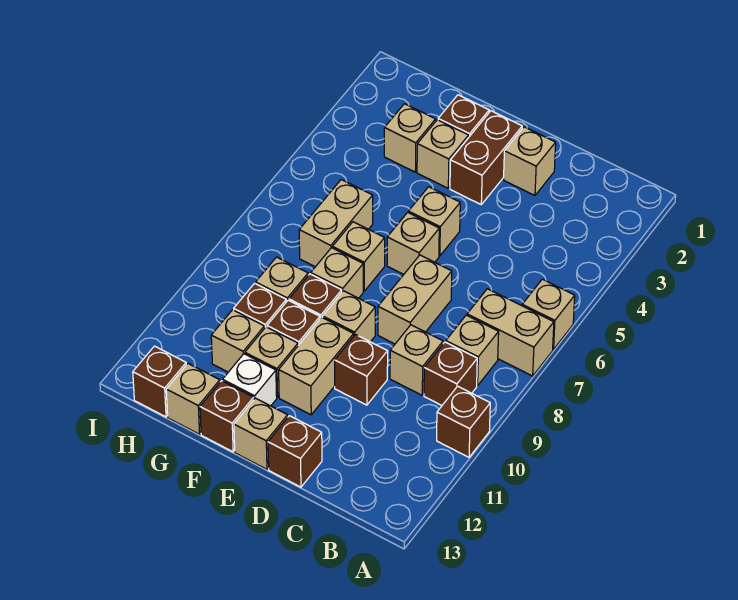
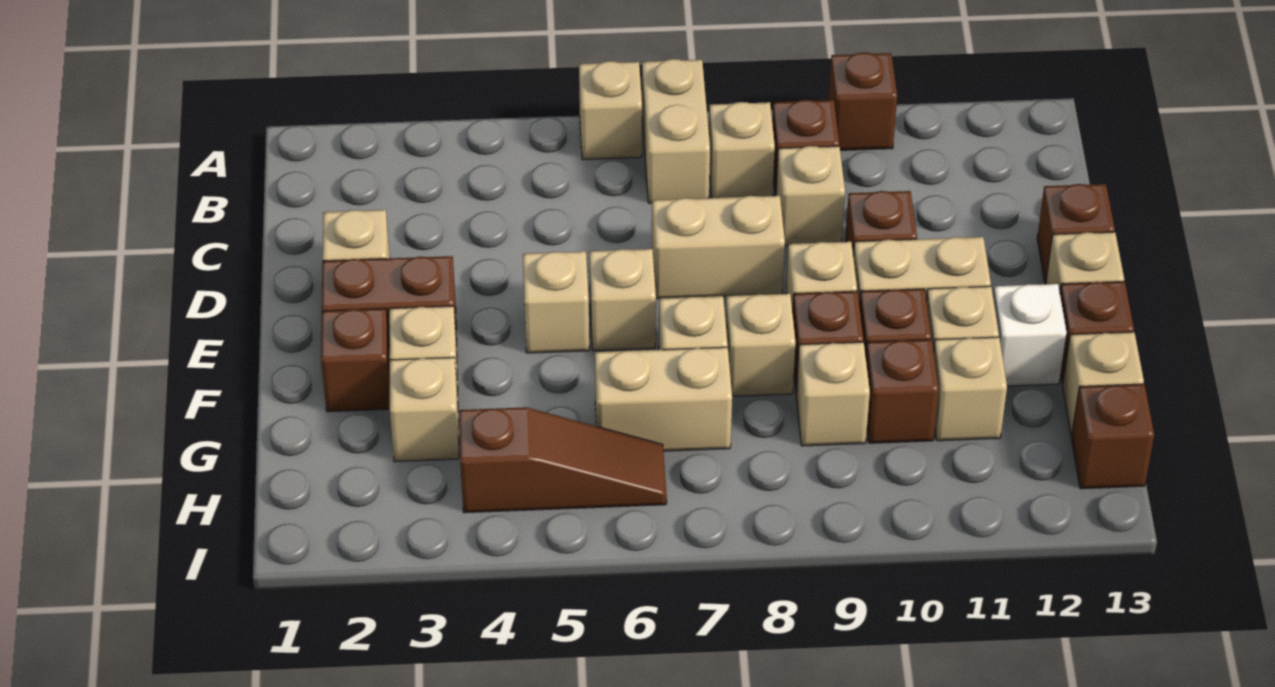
none -> brown slope H4:H6 level 1 top 4

